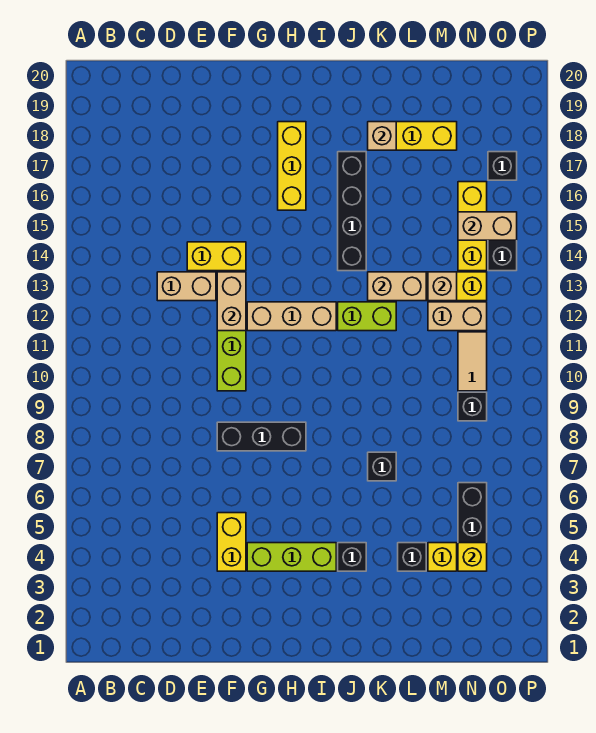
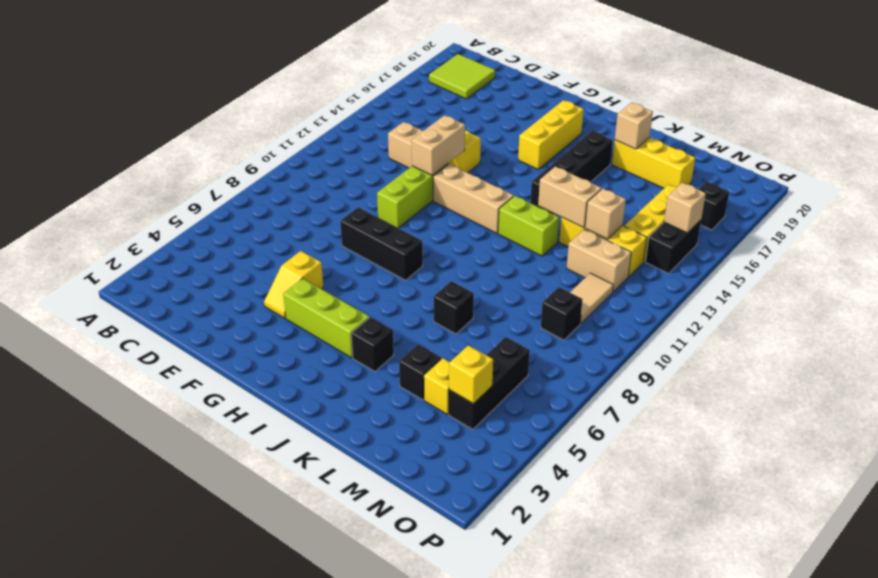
none -> lime tile B18:C19 level 1
yellow brick F4:F5 level 1 -> yellow slope F4:F5 level 1 top 5
tan brick N15:O15 level 2 -> tan brick O15 level 2

